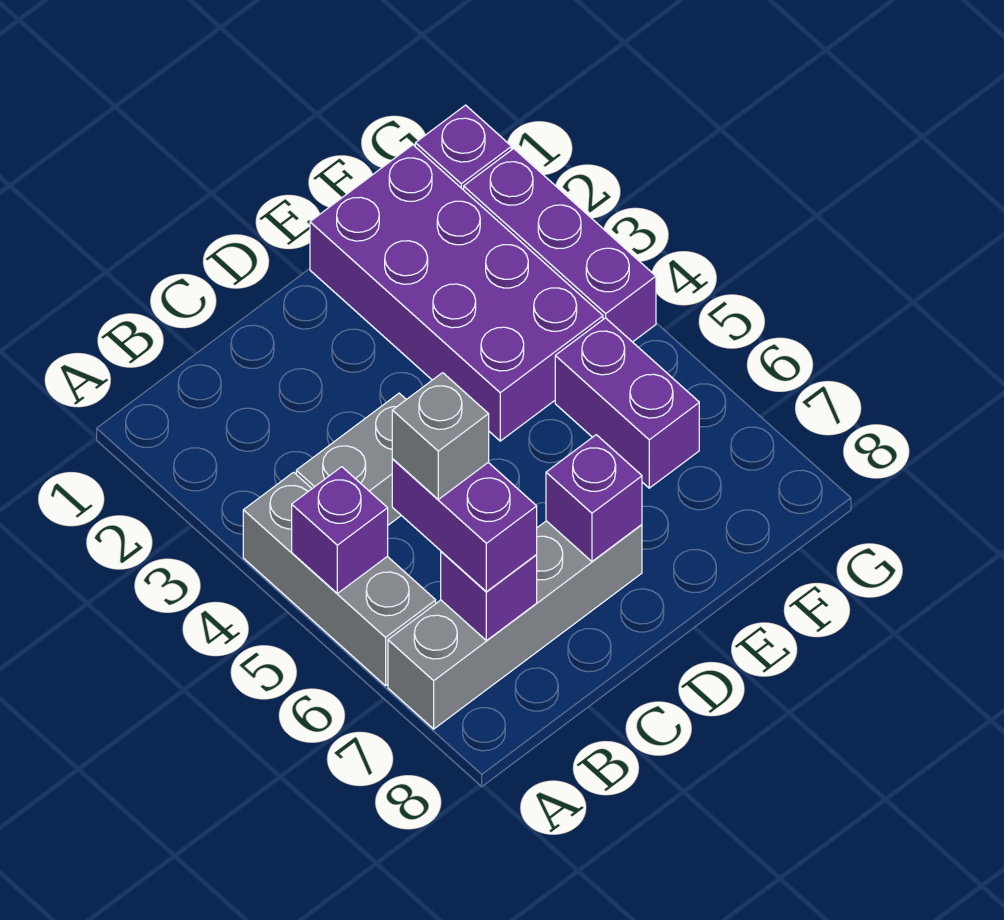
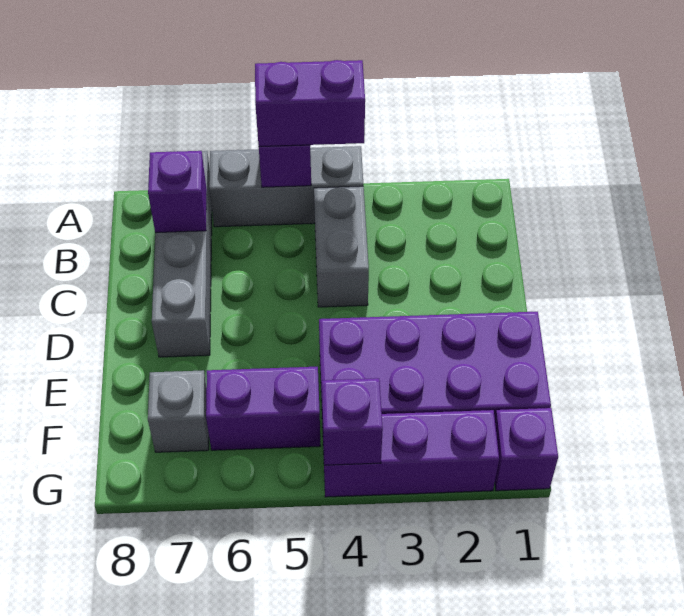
purple brick B6:B7 level 3 -> purple brick A4:A5 level 3
grey brick B6 level 4 -> grey brick F7 level 1
purple brick D7 level 2 -> purple brick G4 level 2

